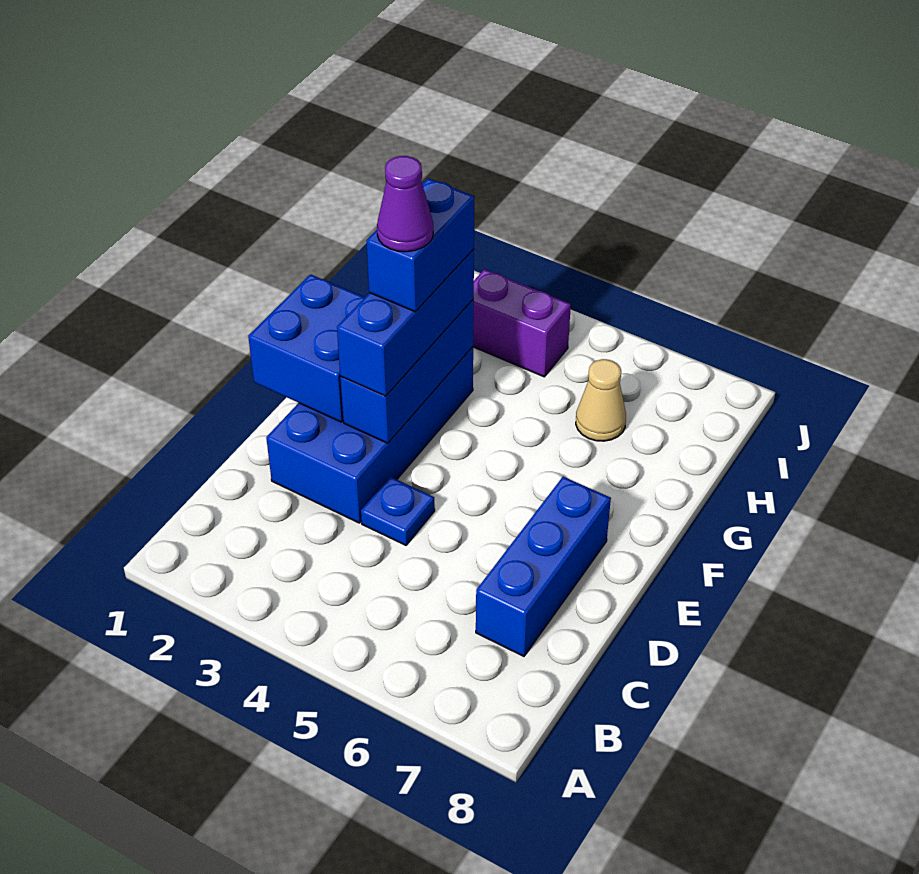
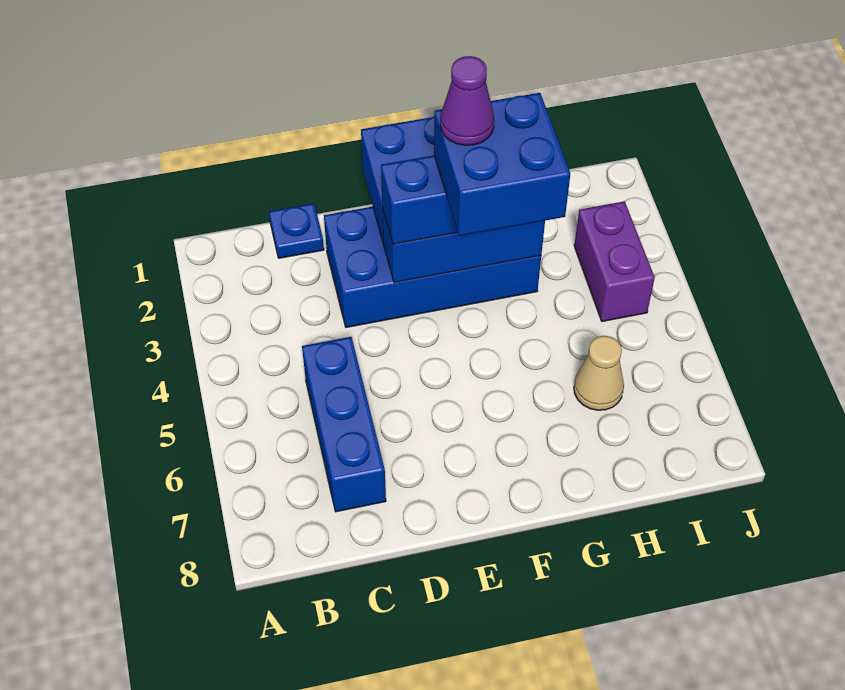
blue brick C7:E7 level 1 -> blue brick C5:C7 level 1
blue plate D4 level 1 -> blue plate C1 level 1
blue brick F3:G3 level 4 -> blue brick F3:G4 level 4

